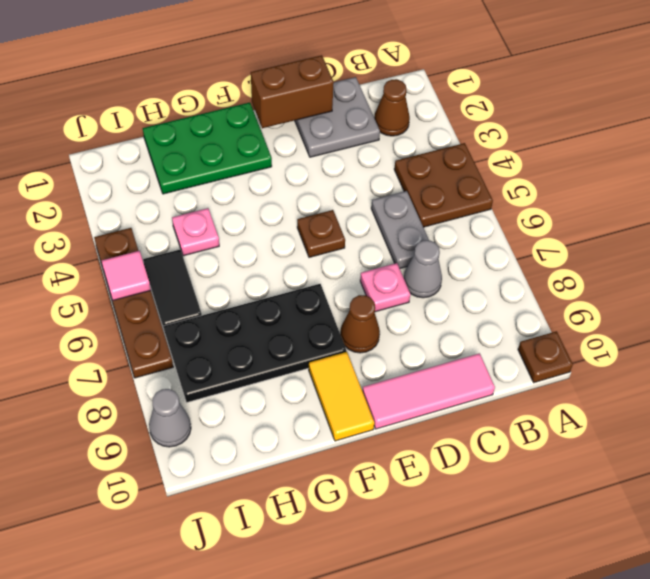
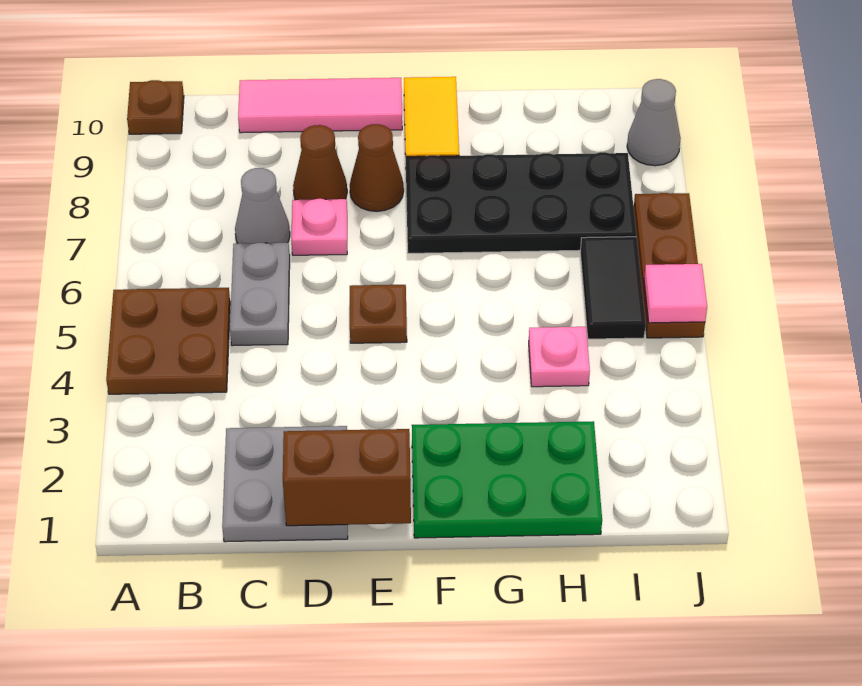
brown cone B2 level 1 -> brown cone D8 level 1
brown plate J4:J7 level 1 -> brown plate J5:J7 level 1

